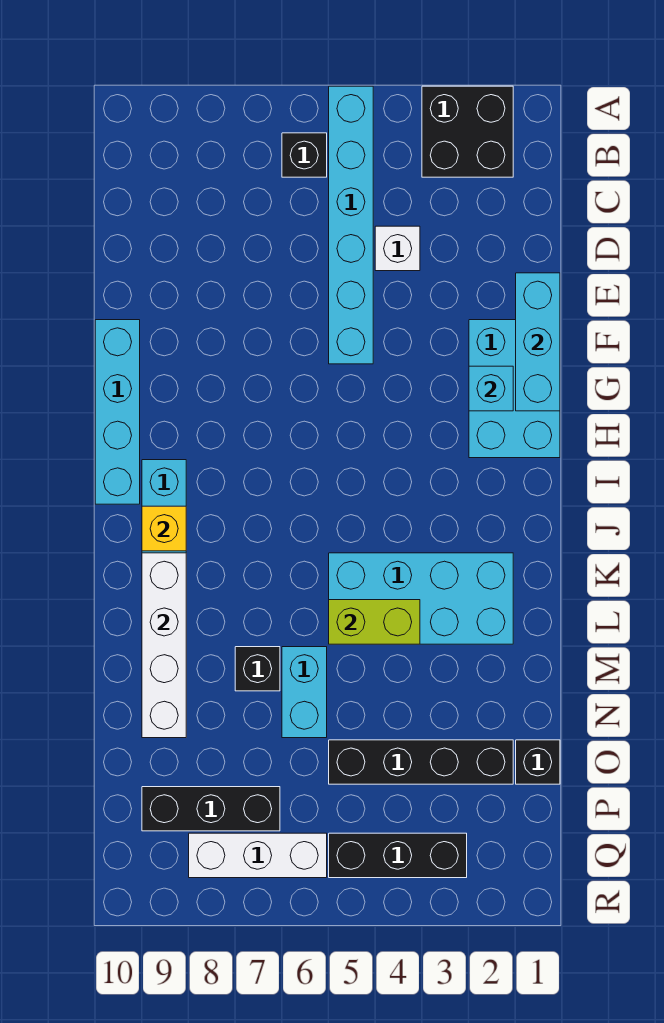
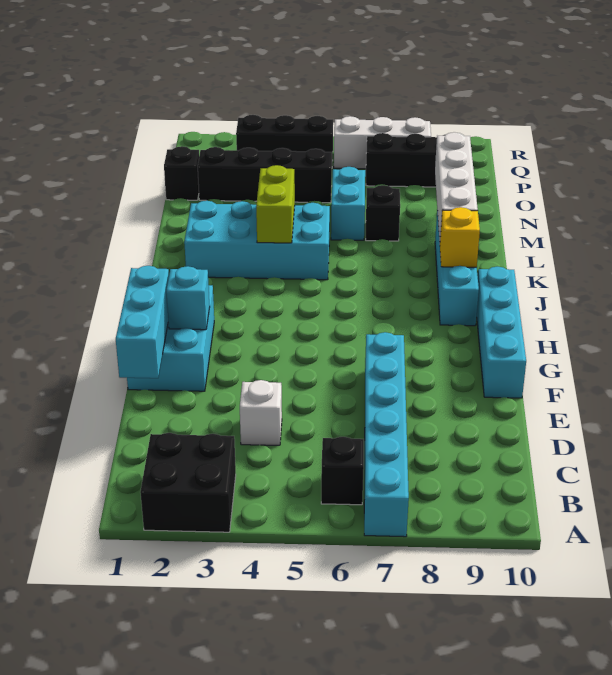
cyan brick A5:F5 level 1 -> cyan brick A7:F7 level 1
lime brick L4:L5 level 2 -> lime brick K4:L4 level 2

